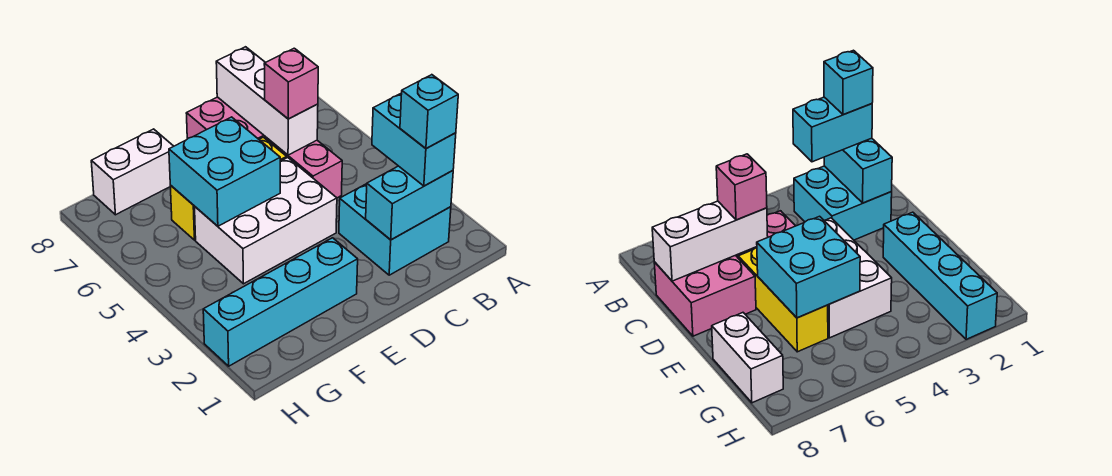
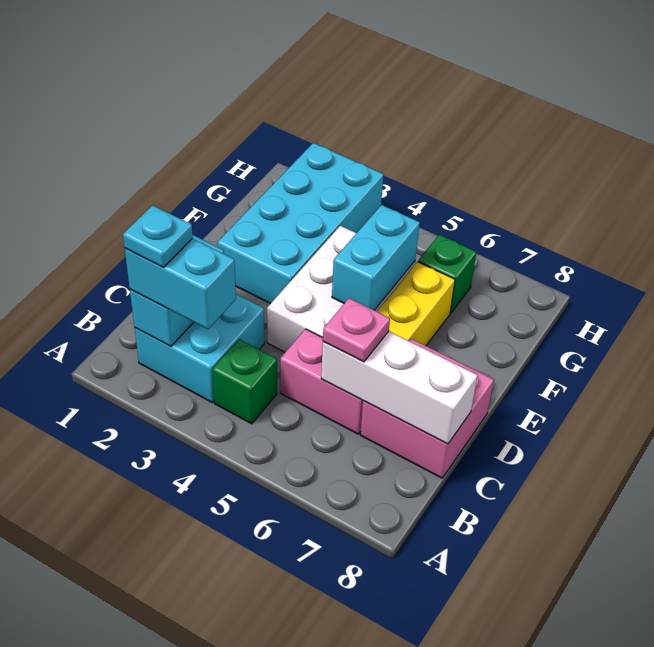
cyan brick B2 level 4 -> cyan plate B2 level 4
none -> green brick B4 level 1
pink brick C6 level 3 -> pink plate C6 level 3
cyan brick E2:H2 level 1 -> cyan brick E2:H3 level 1
cyan brick E5:F6 level 2 -> cyan brick E5:F5 level 2
white brick F8:G8 level 1 -> none
none -> green brick G6 level 1

